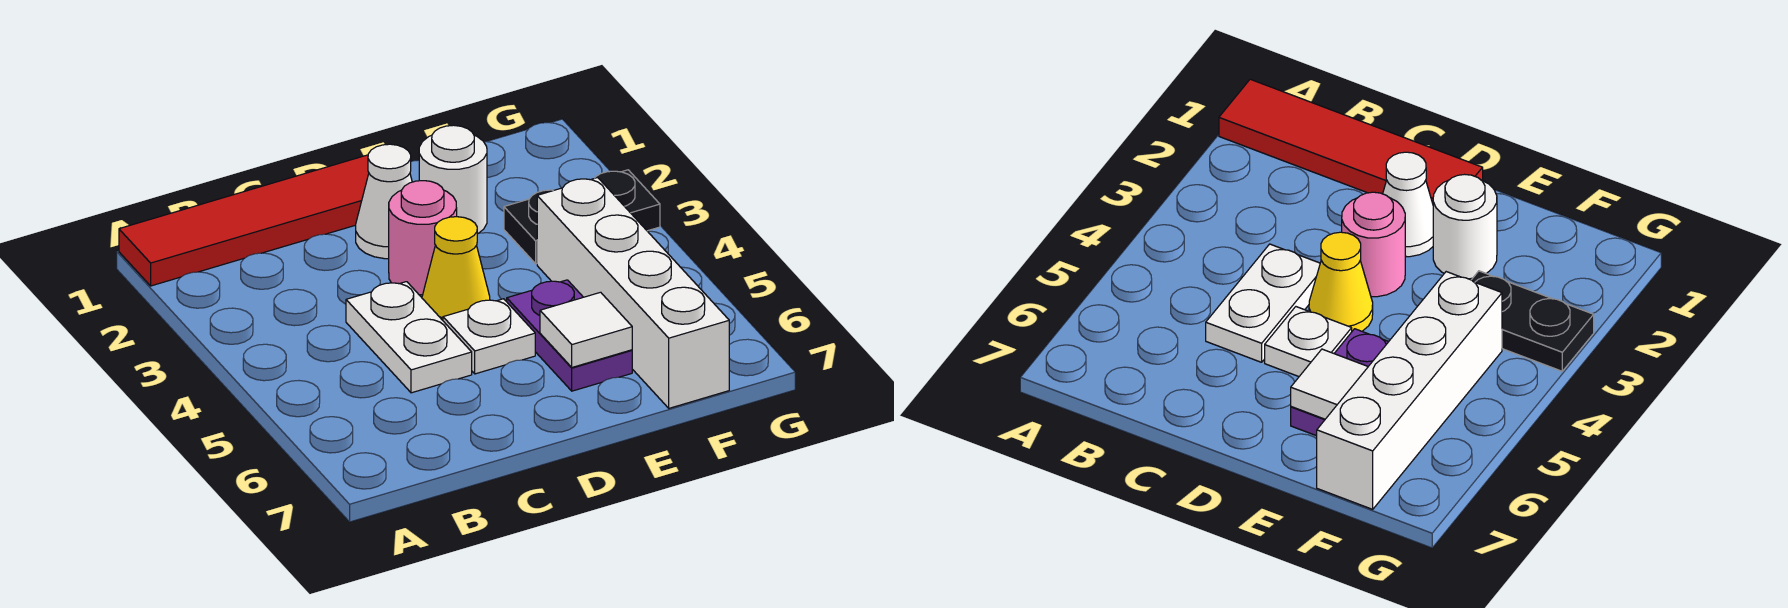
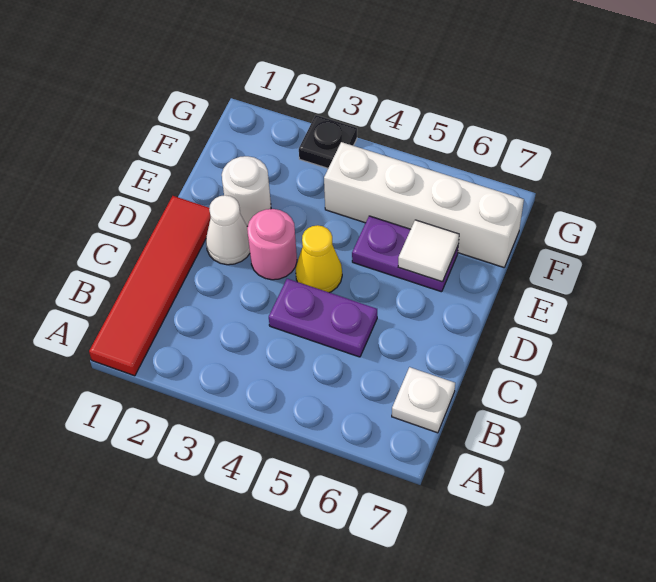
white plate C4:C5 level 1 -> purple plate C4:C5 level 1
white plate D5 level 1 -> white plate B7 level 1
black plate F3:G3 level 1 -> black plate G3 level 1

